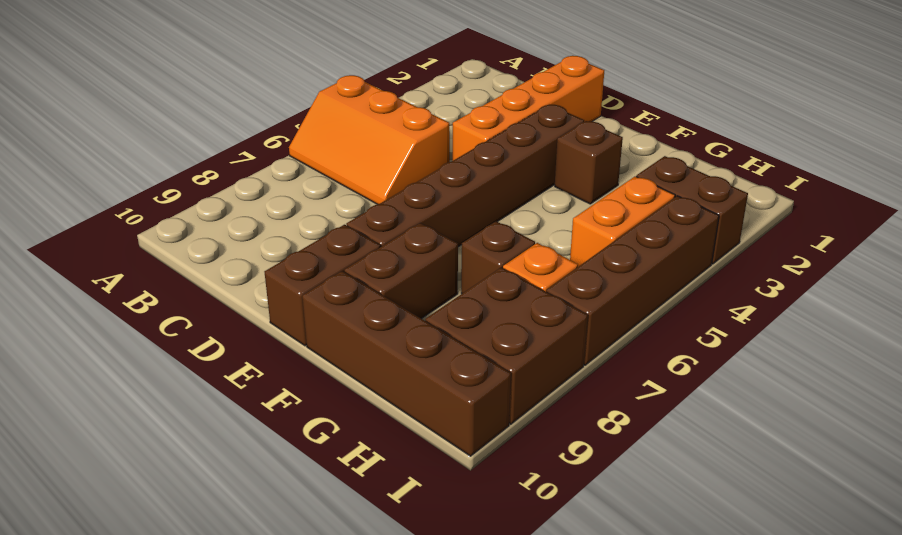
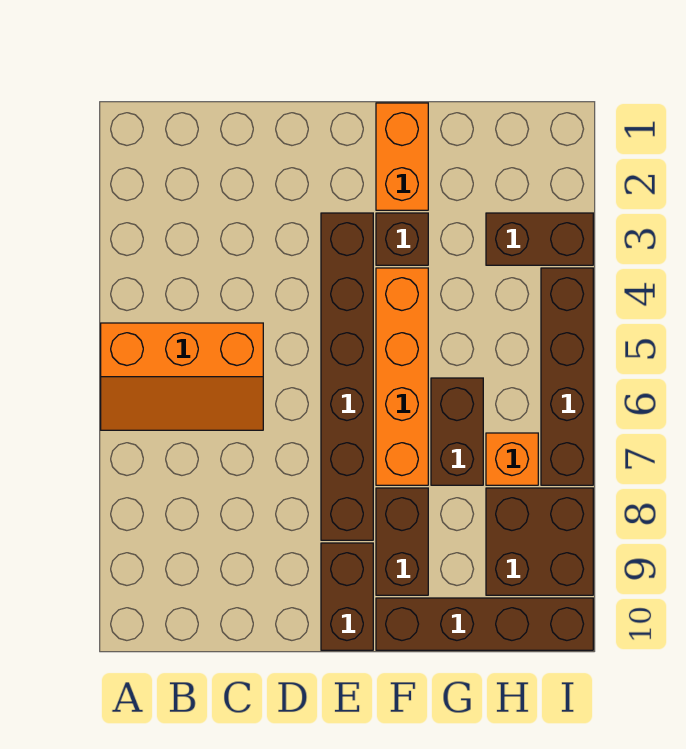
orange brick D1:D4 level 1 -> orange brick F4:F7 level 1
brown brick G7 level 1 -> brown brick G6:G7 level 1
orange brick H4:H5 level 1 -> orange brick F1:F2 level 1

